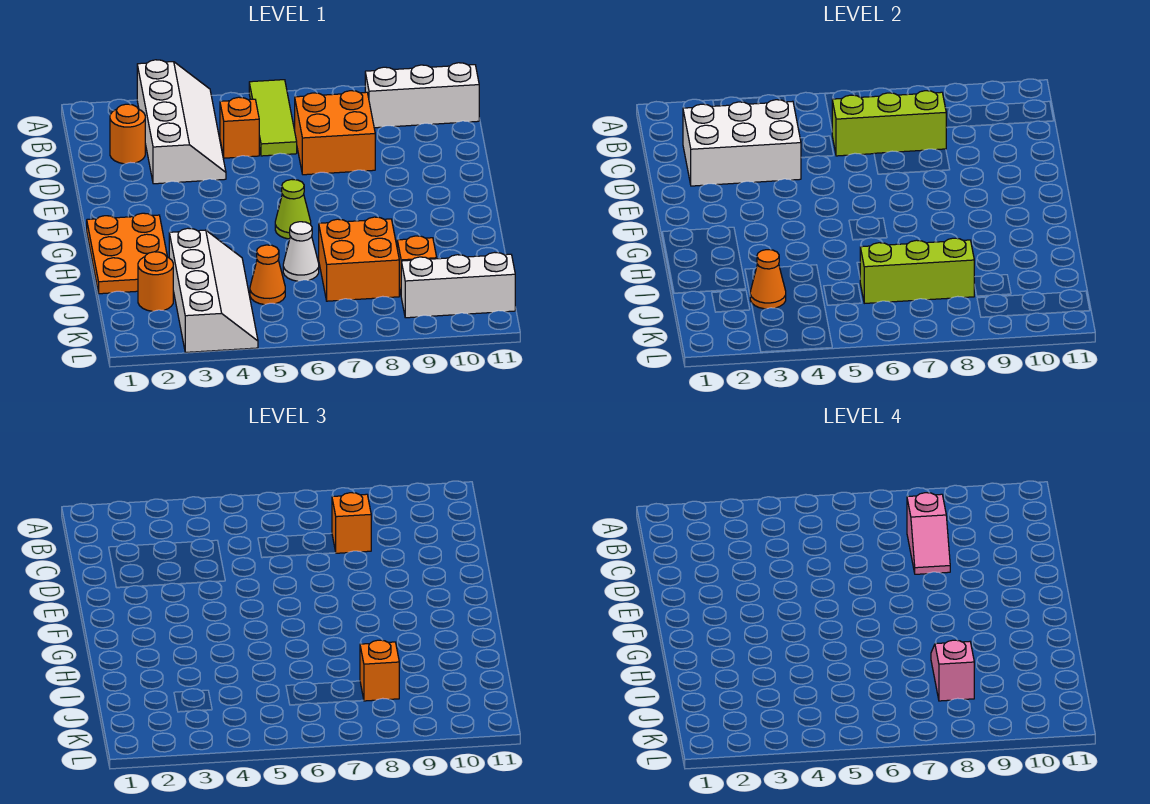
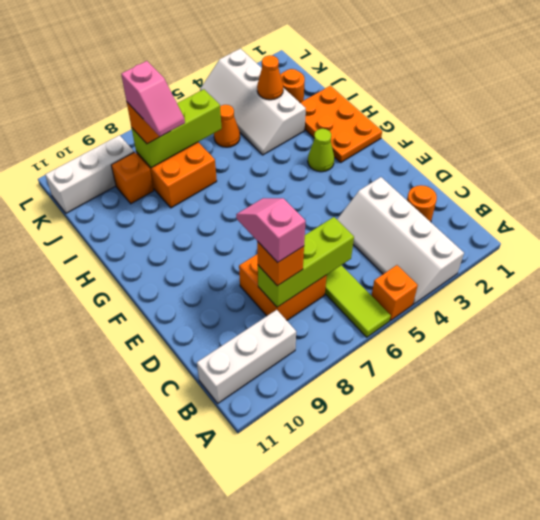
white brick C2:D4 level 2 -> none
orange brick C5 level 1 -> orange brick A5 level 1
lime cone G6 level 1 -> lime cone G3 level 1
white cone I6 level 1 -> none

